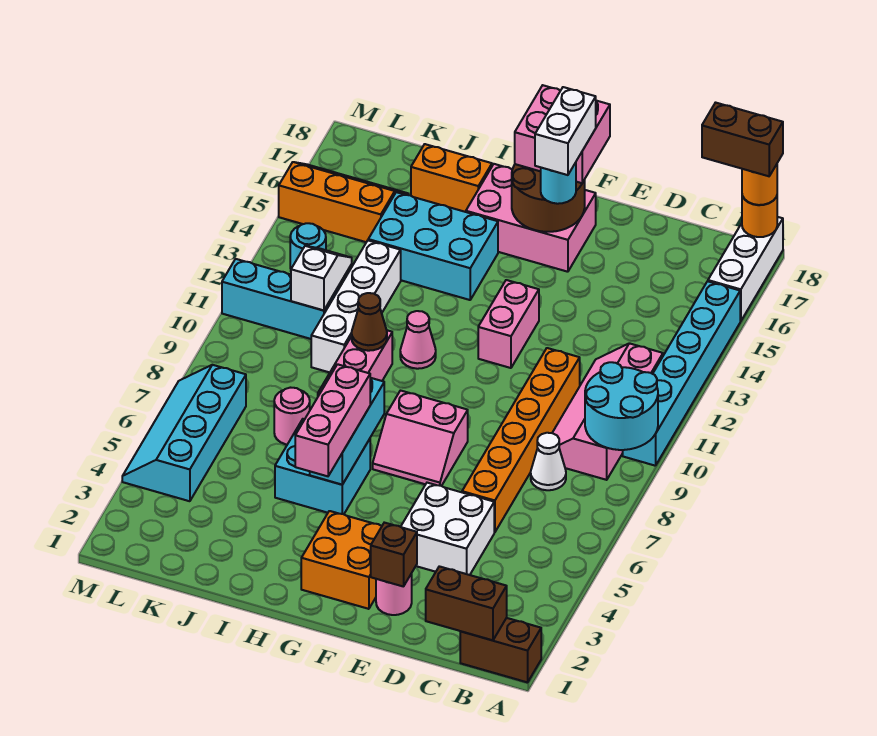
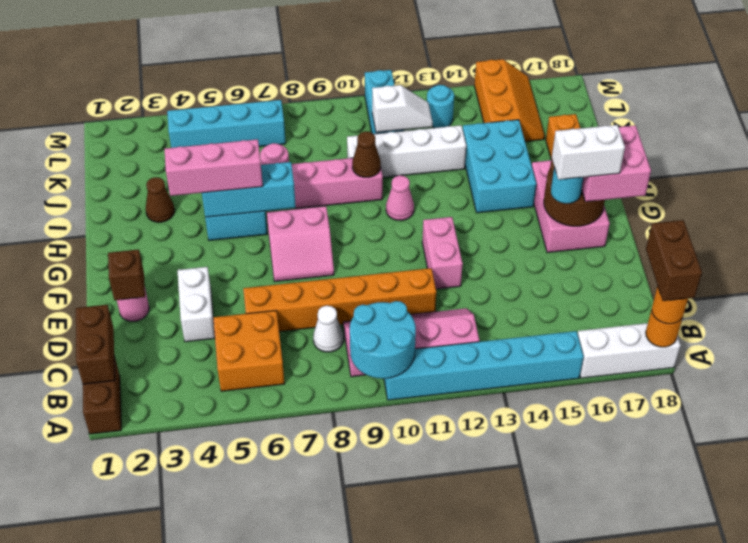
white brick D4:E5 level 1 -> white brick D4:E4 level 1
orange brick F2:G3 level 1 -> orange brick B5:C6 level 1
pink slope F7:G8 level 1 top 8 -> pink slope F7:G8 level 1 top G
pink brick F12:F13 level 1 -> pink brick E12:F12 level 1
none -> brown cone I3 level 1

